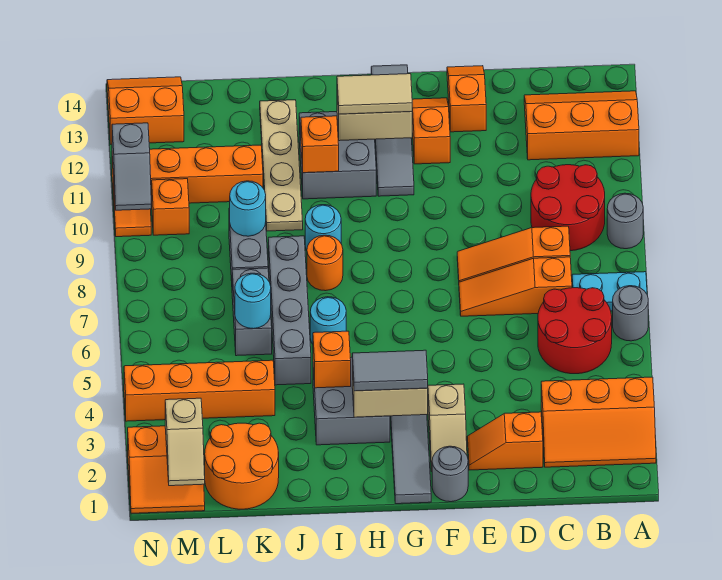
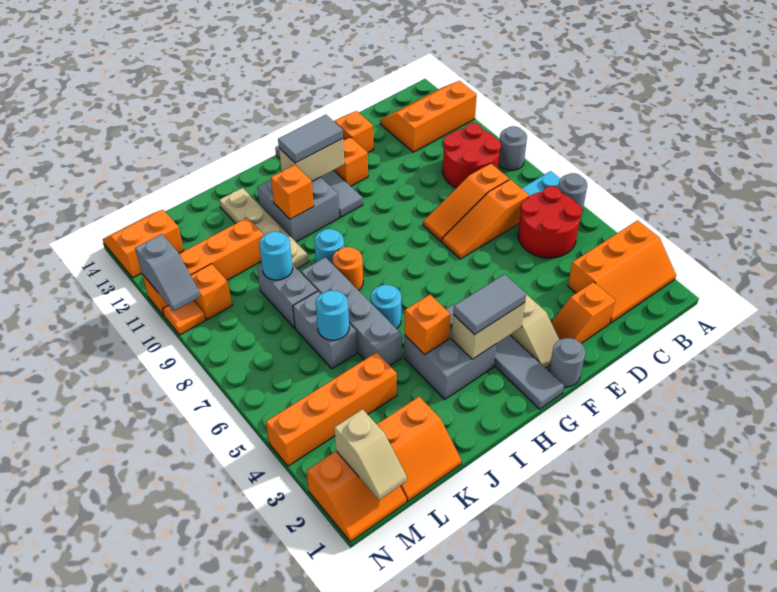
tan tile G12:H12 level 3 -> grey tile G12:H12 level 3
orange round brick K1:L2 level 1 -> orange slope K1:L2 level 1 top 2

